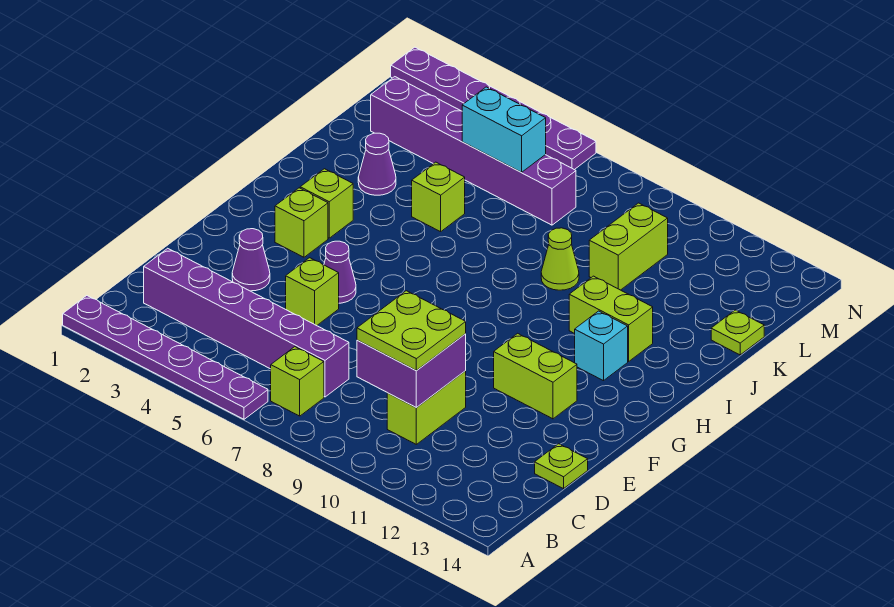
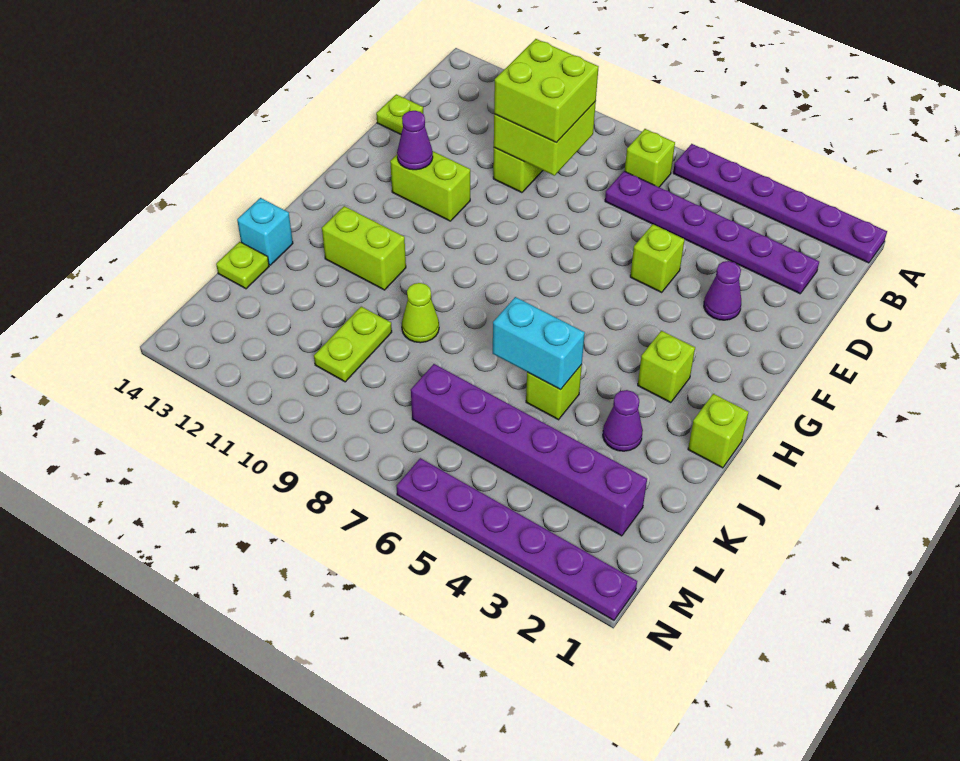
purple brick C2:C7 level 1 -> purple plate C2:C7 level 1
purple brick C9:D10 level 2 -> lime brick C9:D10 level 2
lime plate C9:D10 level 3 -> lime brick C9:D10 level 3
purple cone F5 level 1 -> purple cone F12 level 2
lime brick G3 level 1 -> lime brick I1 level 1
cyan brick H12 level 1 -> cyan brick J14 level 1
lime brick K10:L10 level 1 -> lime plate K10:L10 level 1
cyan brick L5:L6 level 2 -> cyan brick J5:J6 level 2

